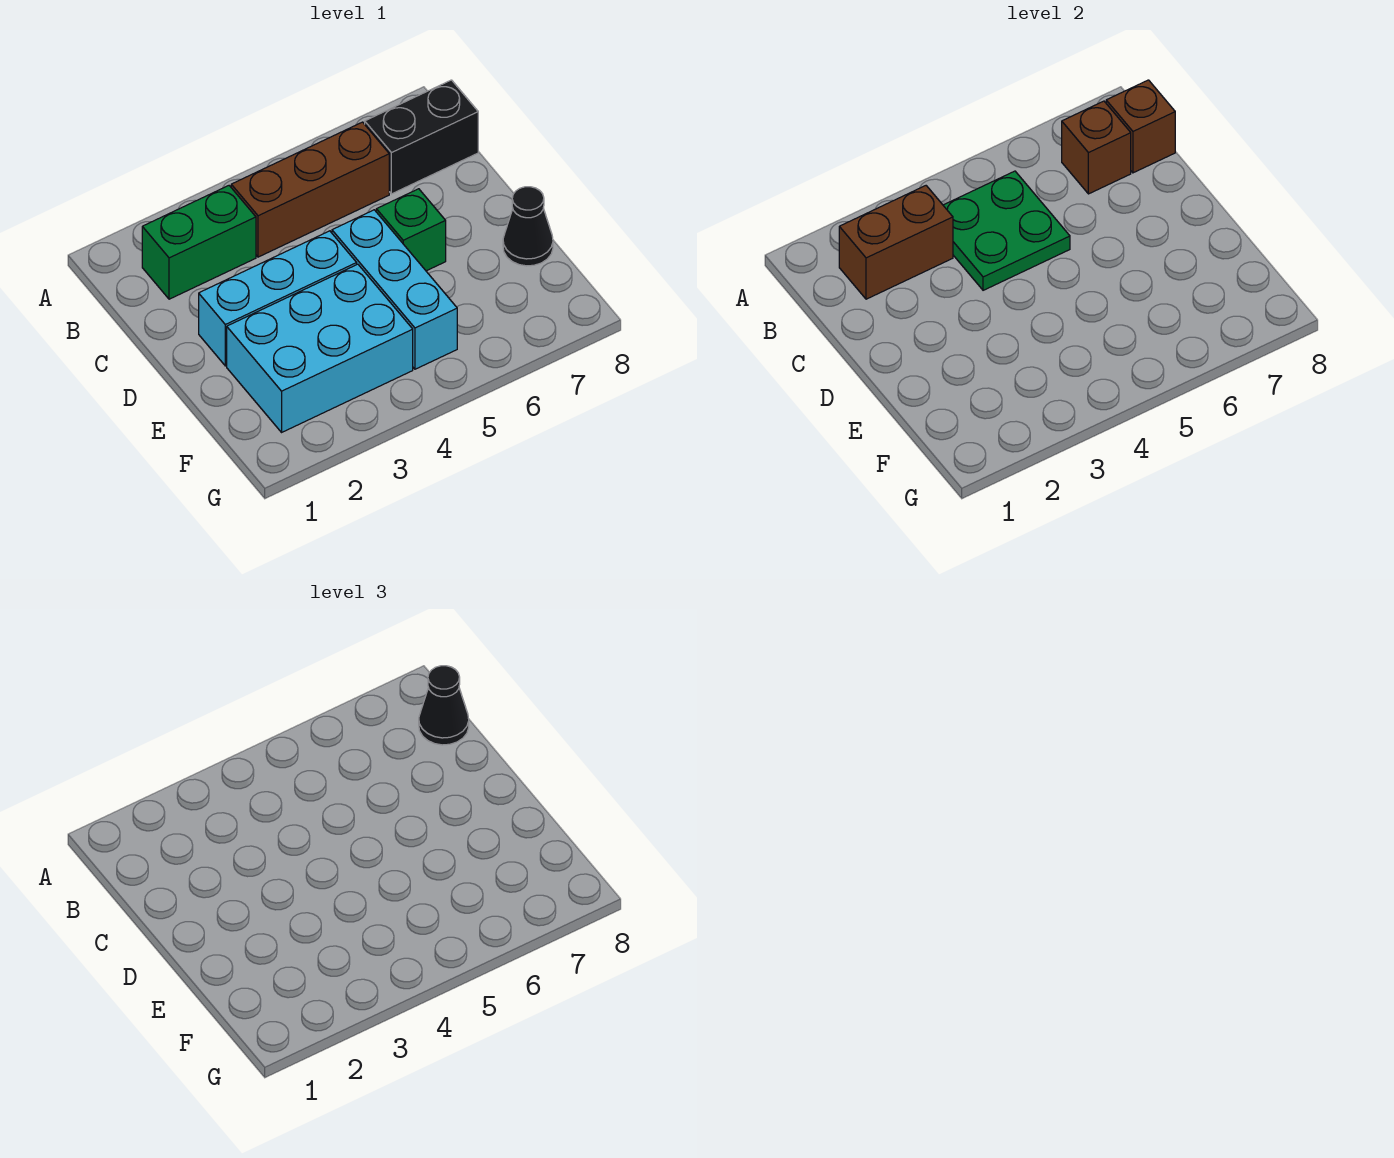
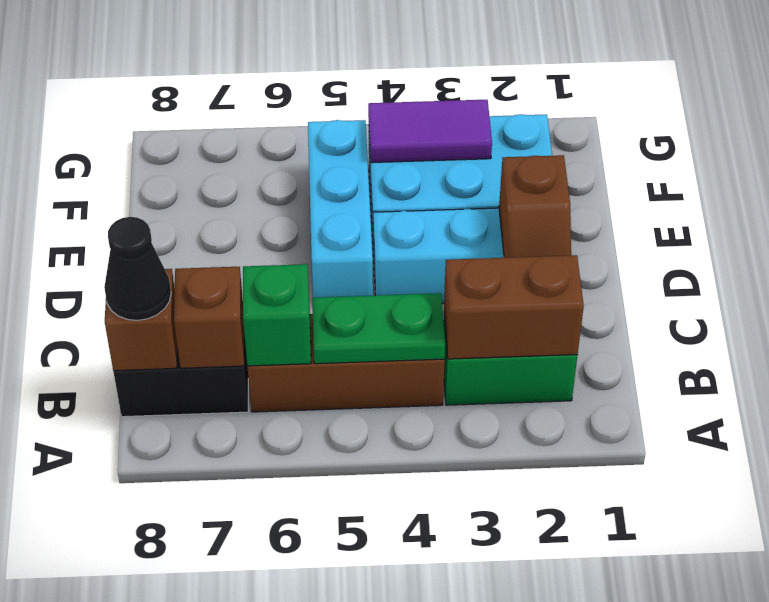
green plate B4:C5 level 2 -> green plate B4:B5 level 2
none -> brown slope C2:D2 level 2 top D
green brick D6 level 1 -> green brick B6 level 2
black cone E8 level 1 -> none
none -> purple tile F3:F4 level 2

